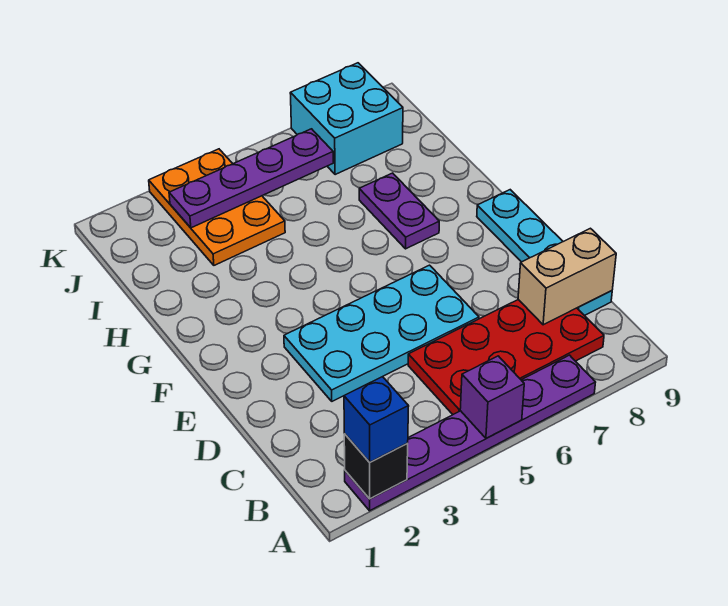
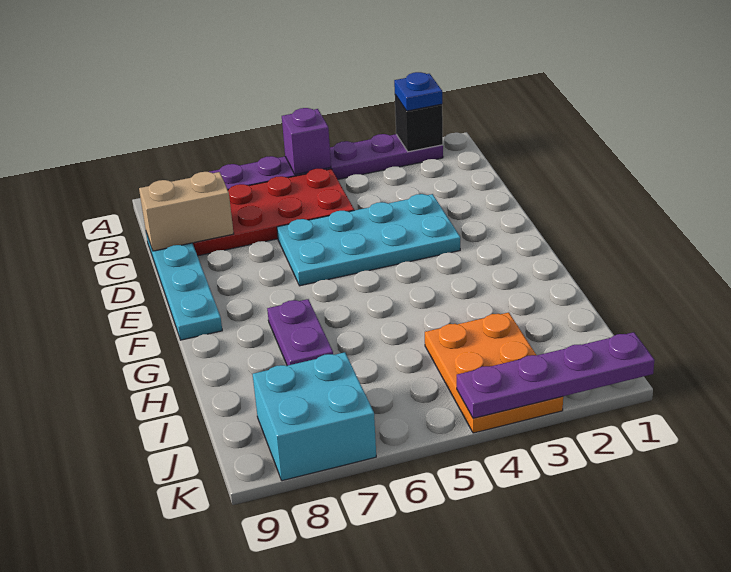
blue brick A2 level 3 -> blue plate A2 level 3
purple plate J3:J6 level 2 -> purple plate K1:K4 level 2

